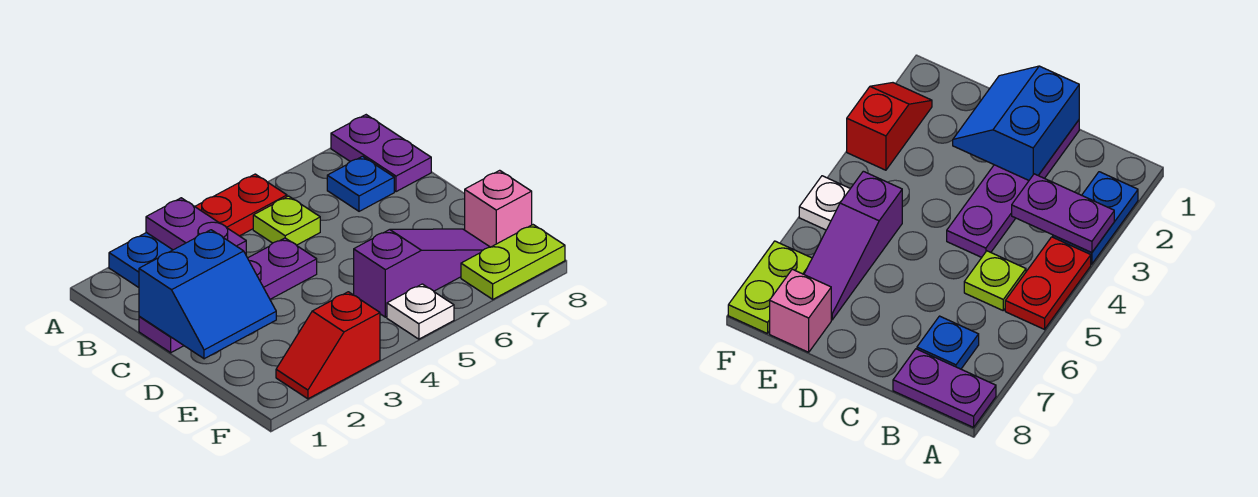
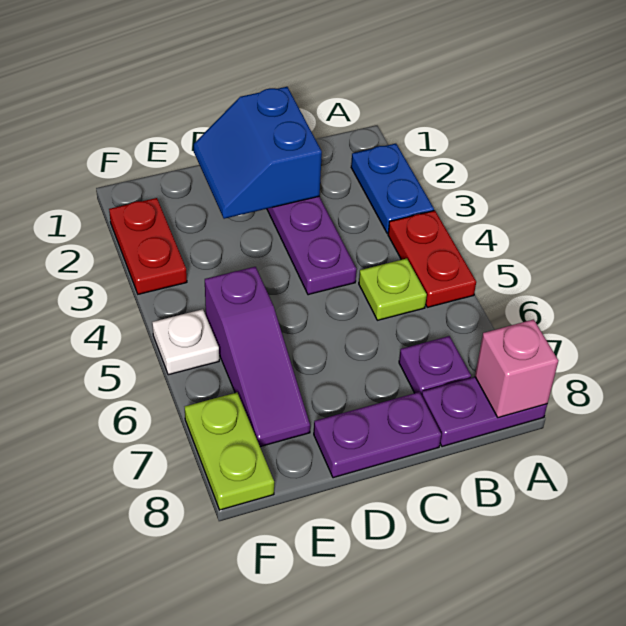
purple plate A3:B3 level 2 -> purple plate C8:D8 level 1
blue plate B7 level 1 -> purple plate B7 level 1
pink brick E8 level 1 -> pink brick A8 level 2
red slope F2:F3 level 1 top 3 -> red plate F2:F3 level 1

